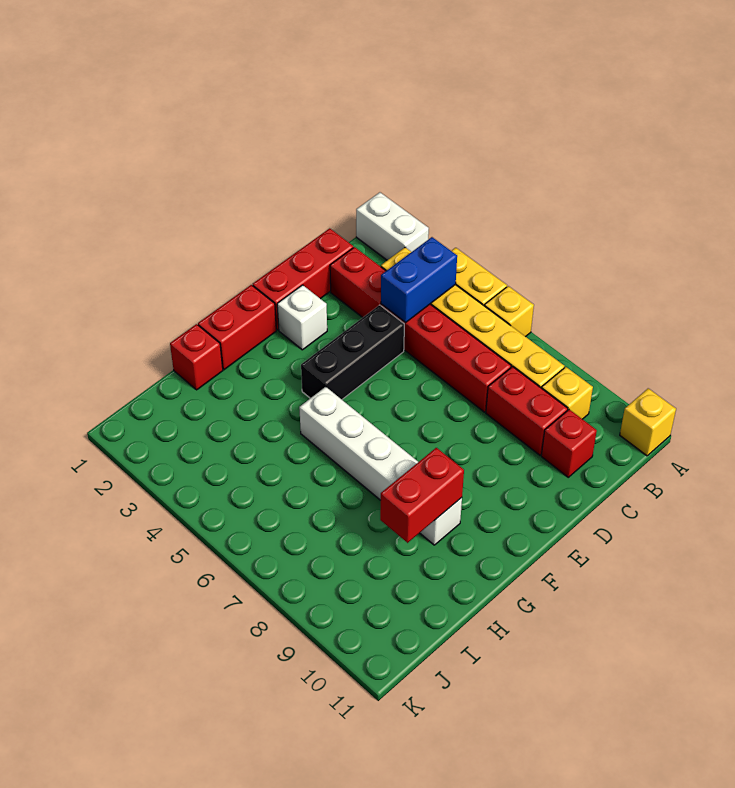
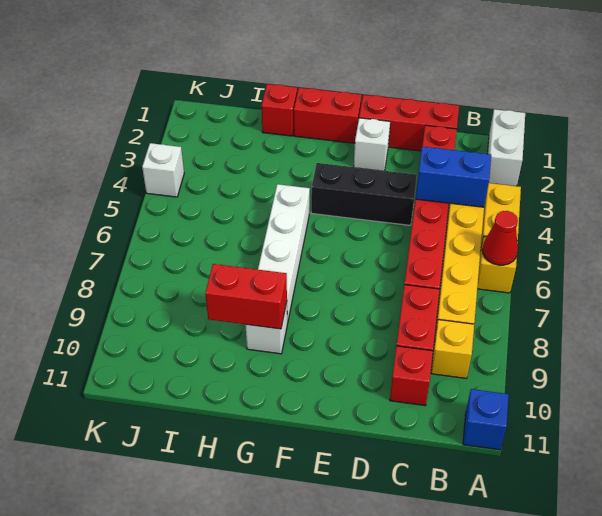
none -> red cone A6 level 2
yellow brick A11 level 1 -> blue brick A11 level 1
none -> white brick K4 level 1

